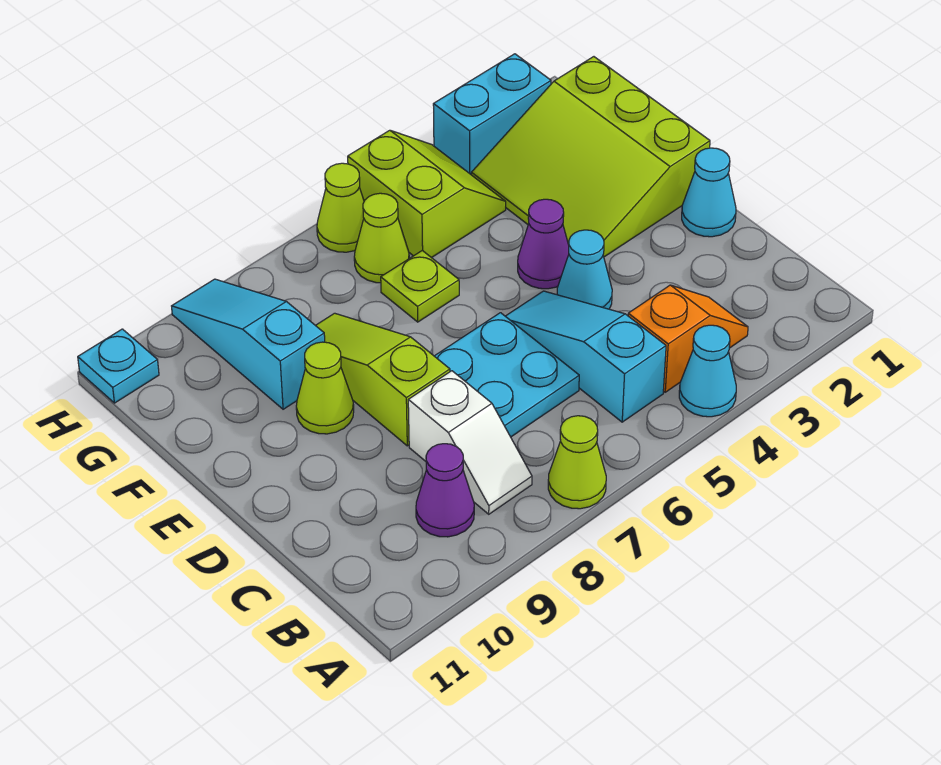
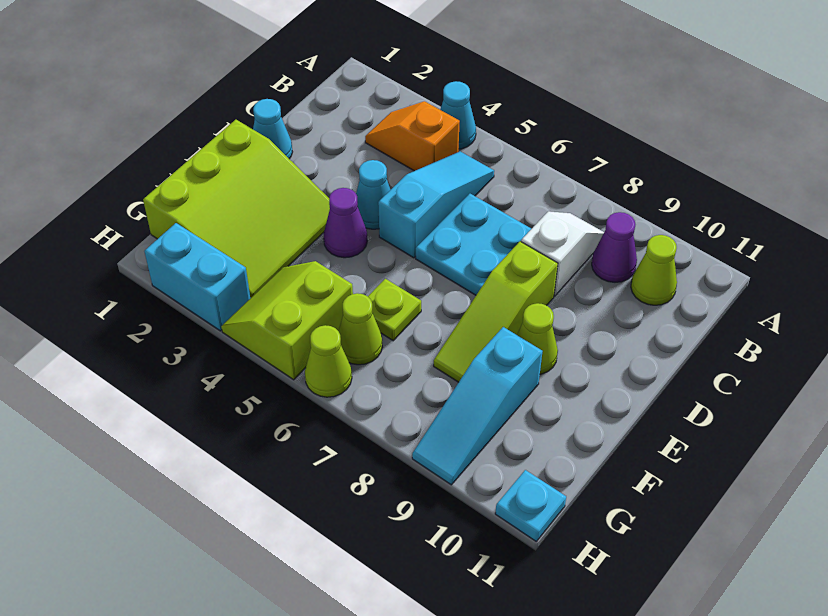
lime cone A7 level 1 -> lime cone B10 level 1
cyan slope B5:D5 level 1 top B -> cyan slope B5:D5 level 1 top D

